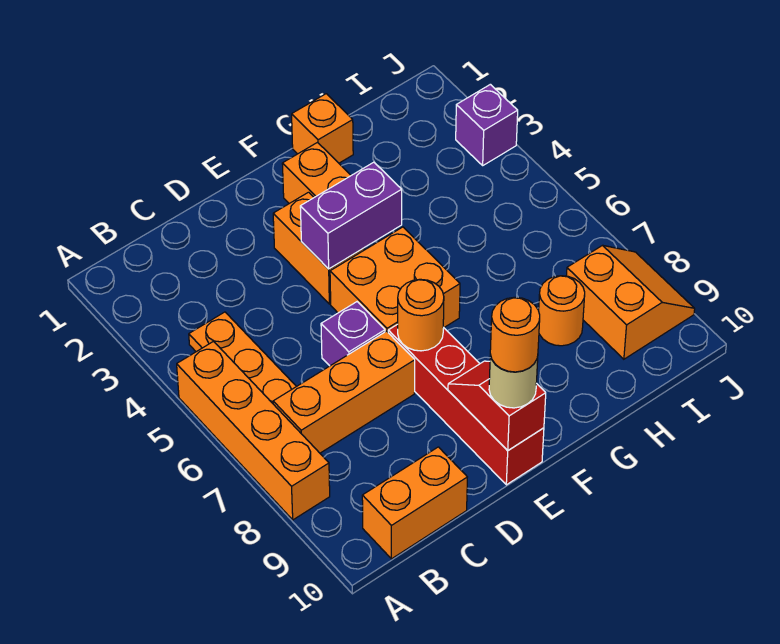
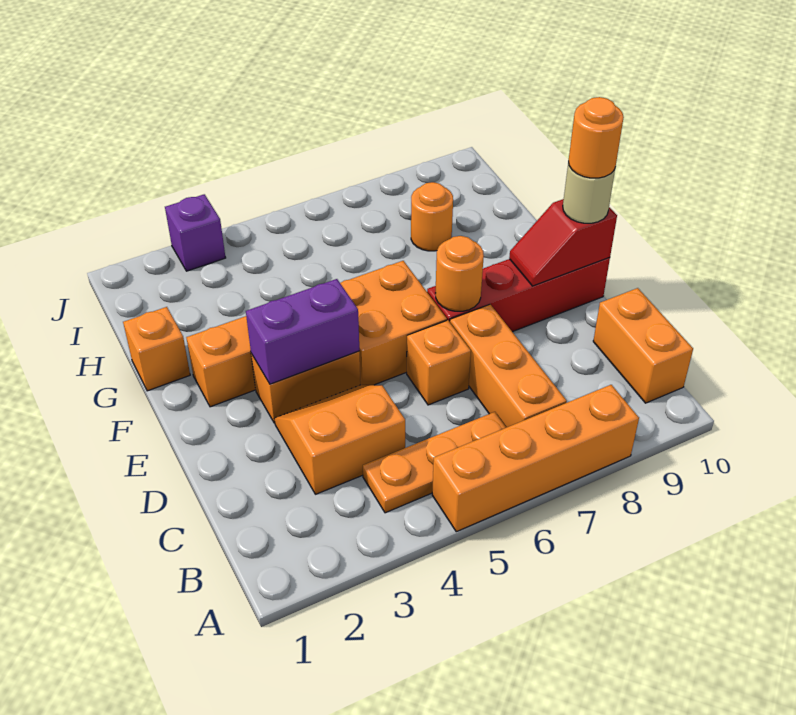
purple brick D6 level 1 -> orange brick D6 level 1
purple brick E4:F4 level 2 -> purple brick E3:E4 level 2
orange slope I8:J9 level 1 top I -> orange slope C3:D4 level 1 top C

